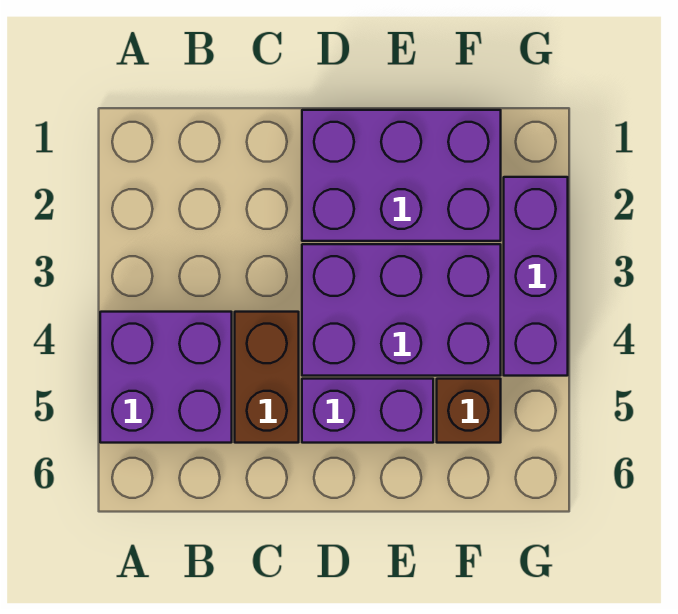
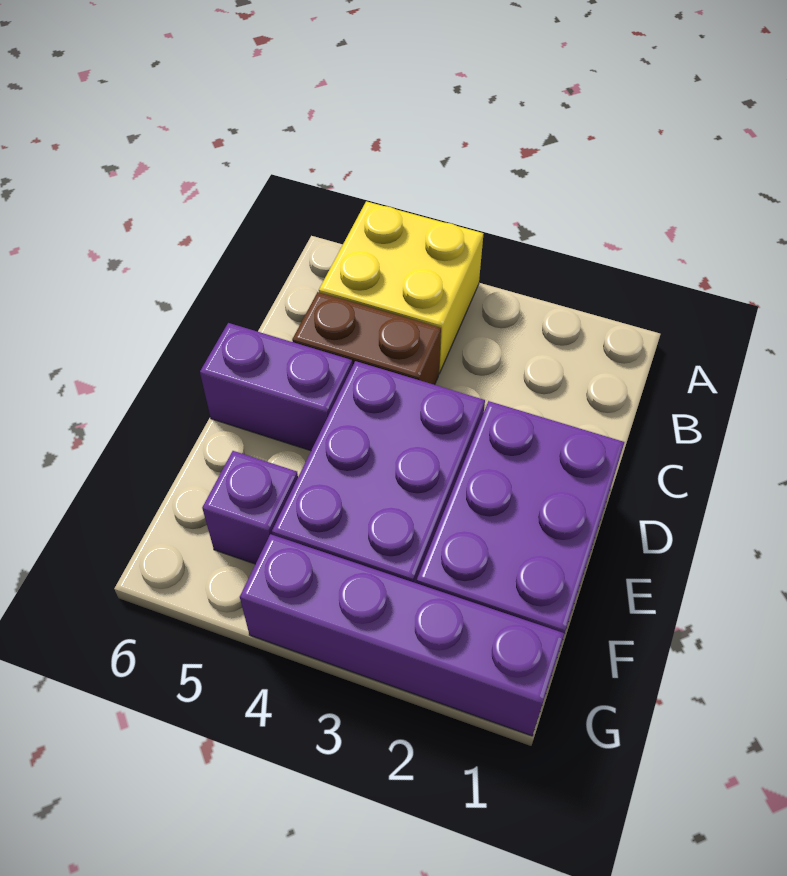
purple brick A4:B5 level 1 -> yellow brick A4:B5 level 1
purple brick D5:E5 level 1 -> purple brick D5:D6 level 1
brown brick F5 level 1 -> purple brick F5 level 1
purple brick G2:G4 level 1 -> purple brick G1:G4 level 1

